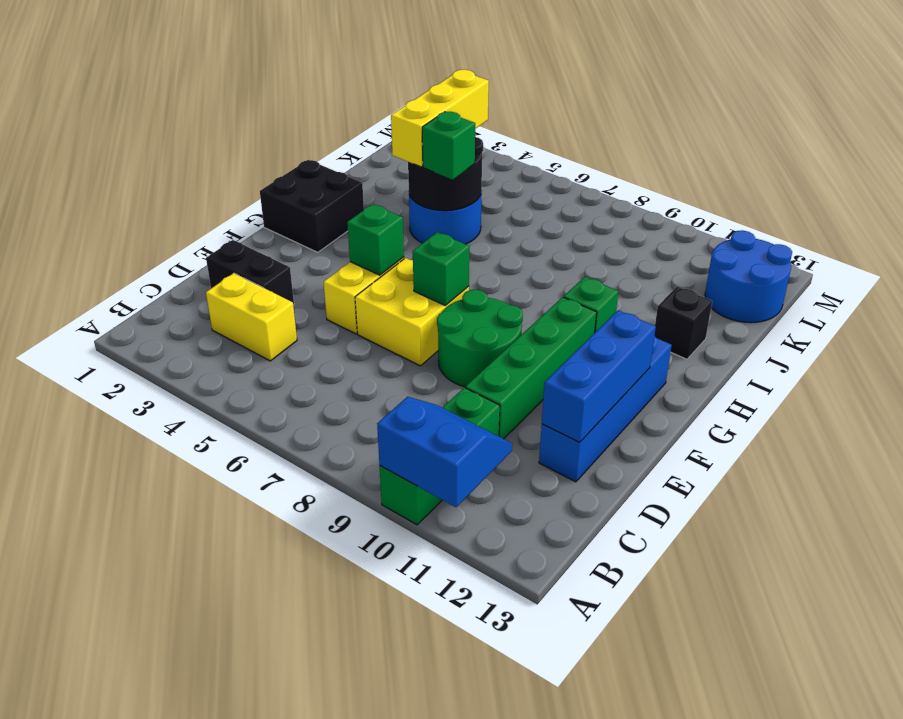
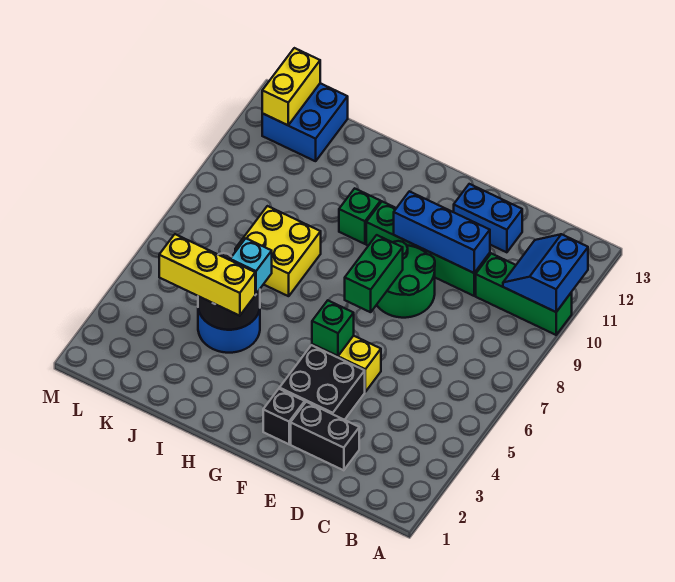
yellow brick C3:C4 level 1 -> yellow brick L12:L13 level 2
black brick D2:D3 level 1 -> black brick D2:E2 level 1
blue brick D12:G12 level 1 -> blue brick D12:E12 level 1
blue brick D12:F12 level 2 -> blue brick D10:F10 level 2
yellow brick E6:F7 level 1 -> yellow brick I7:J8 level 1
green brick F7 level 2 -> green brick F7:F8 level 2
black brick G1:H2 level 1 -> black brick E3:F4 level 1
green brick I5 level 3 -> cyan brick I5 level 3
black brick I12 level 1 -> black brick F2 level 1
blue round brick K12:L13 level 1 -> blue brick K12:L13 level 1

